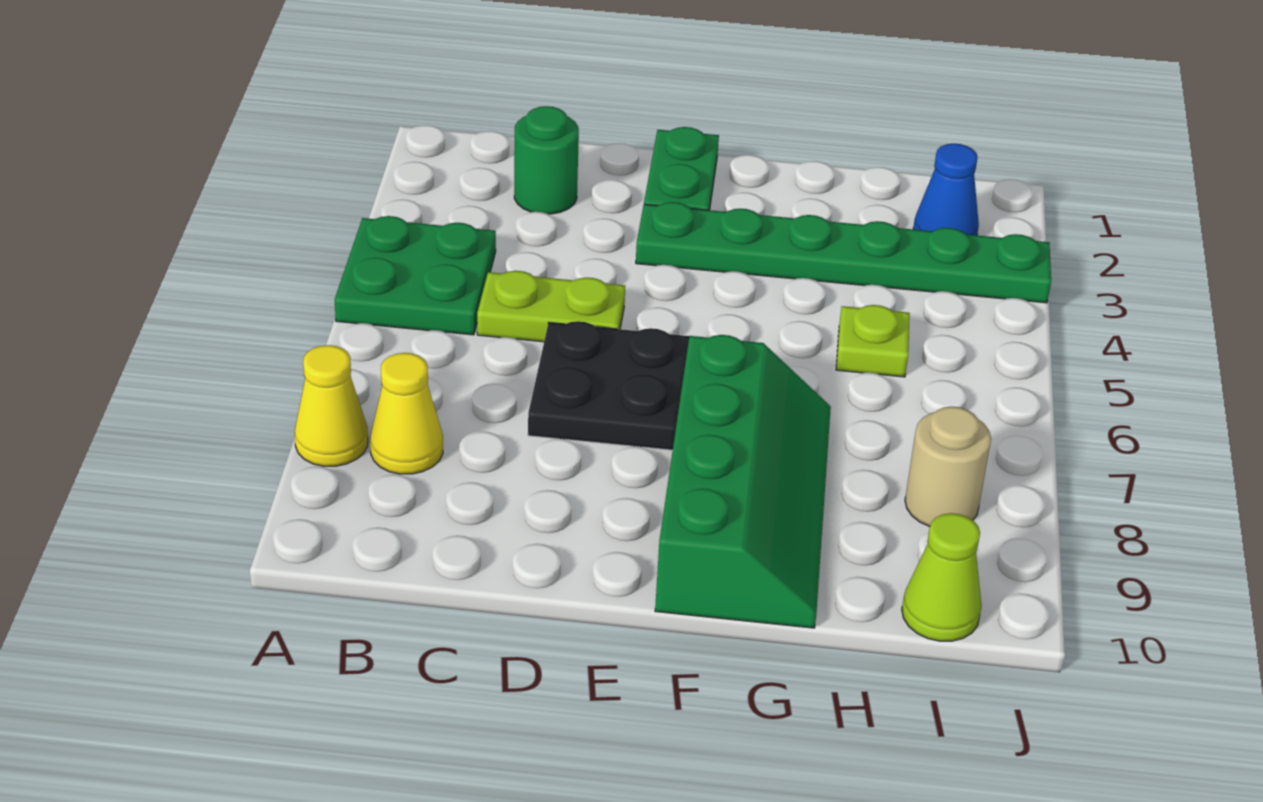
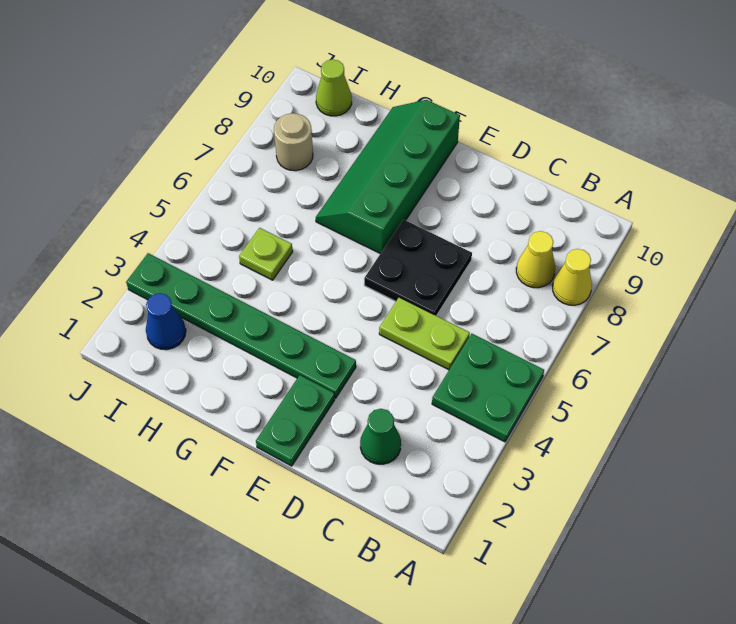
green round brick C2 level 1 -> green cone C2 level 1

